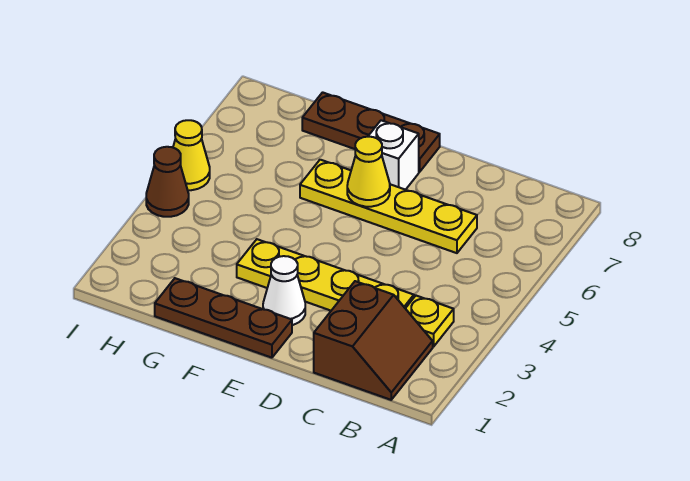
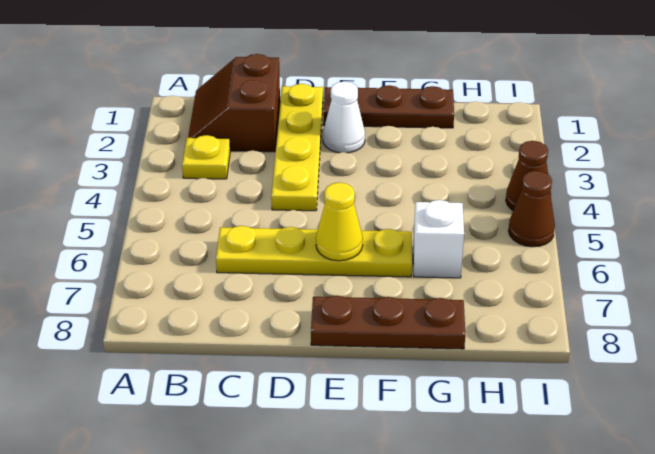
yellow plate C3:F3 level 1 -> yellow plate D1:D4 level 1
white brick E7 level 1 -> white brick G6 level 1
yellow cone I5 level 1 -> brown cone I5 level 1

